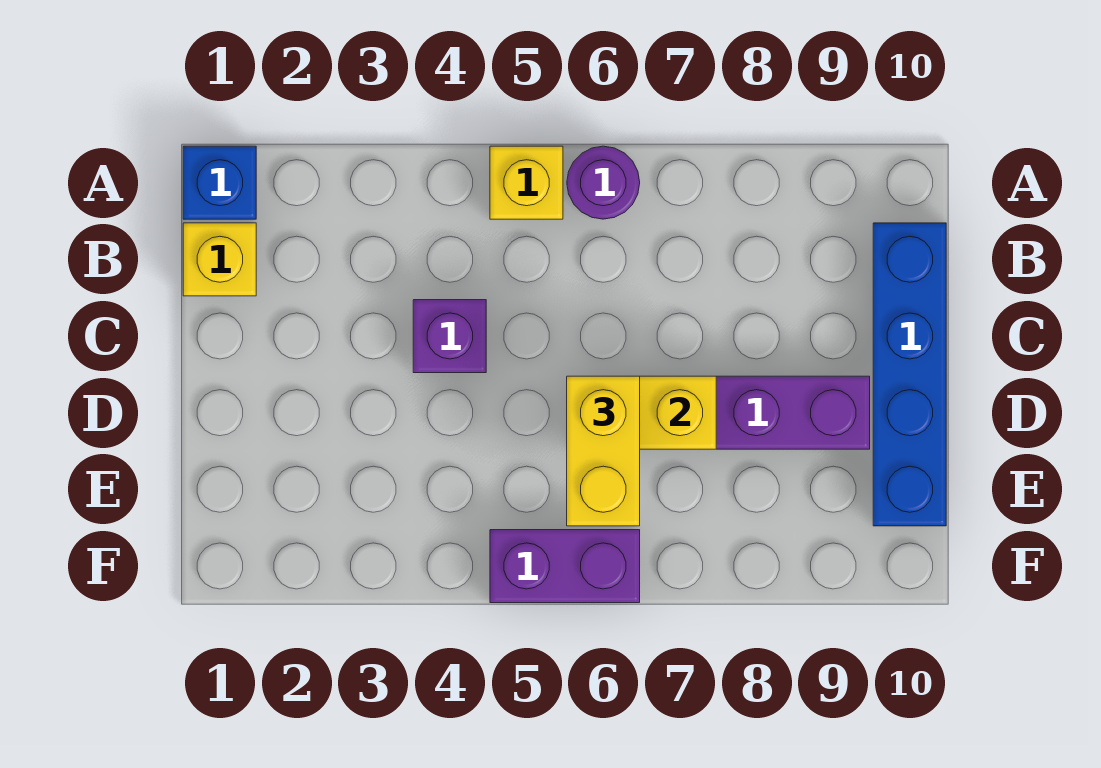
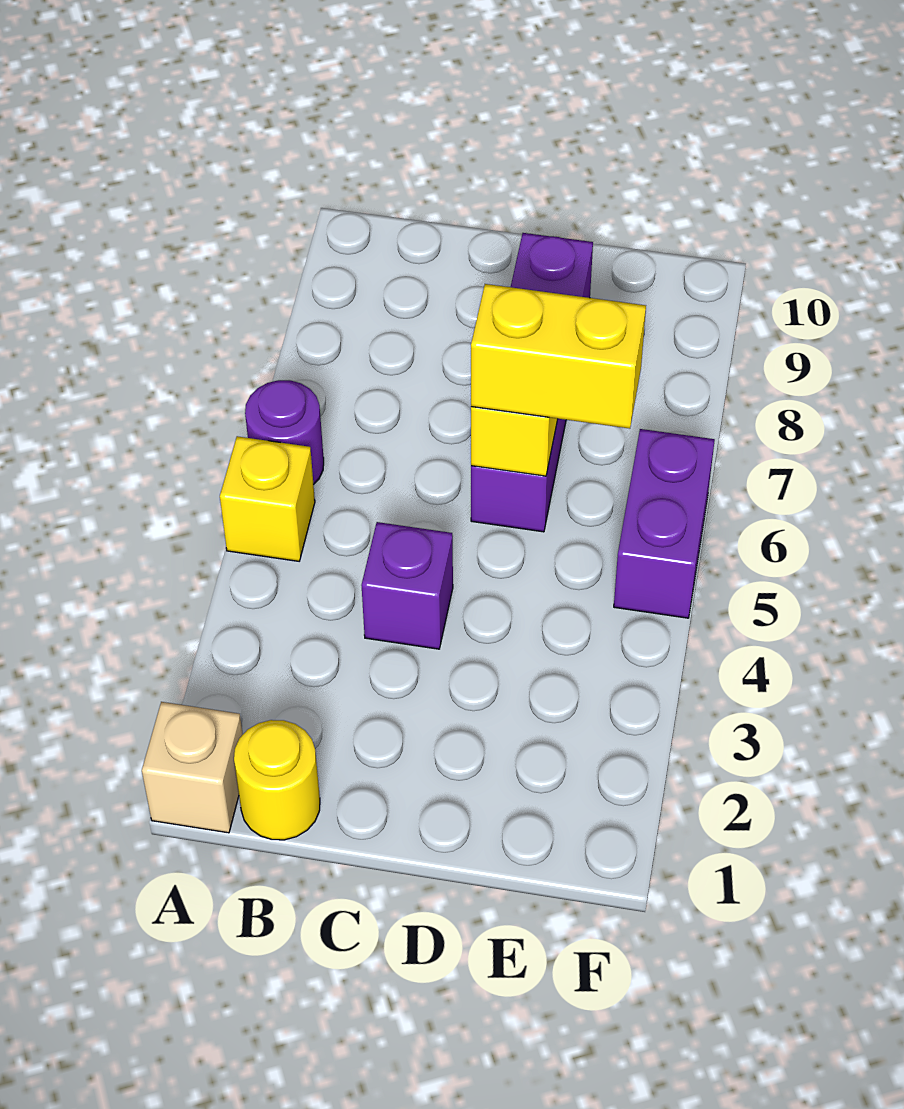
blue brick A1 level 1 -> tan brick A1 level 1
yellow brick B1 level 1 -> yellow round brick B1 level 1
blue brick B10:E10 level 1 -> none

